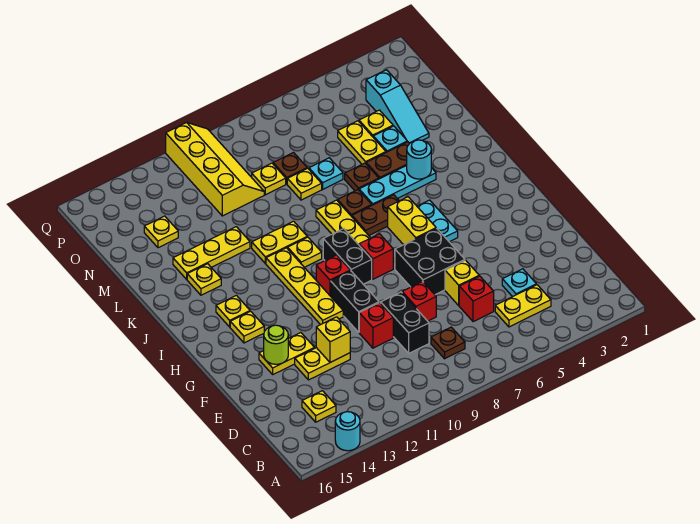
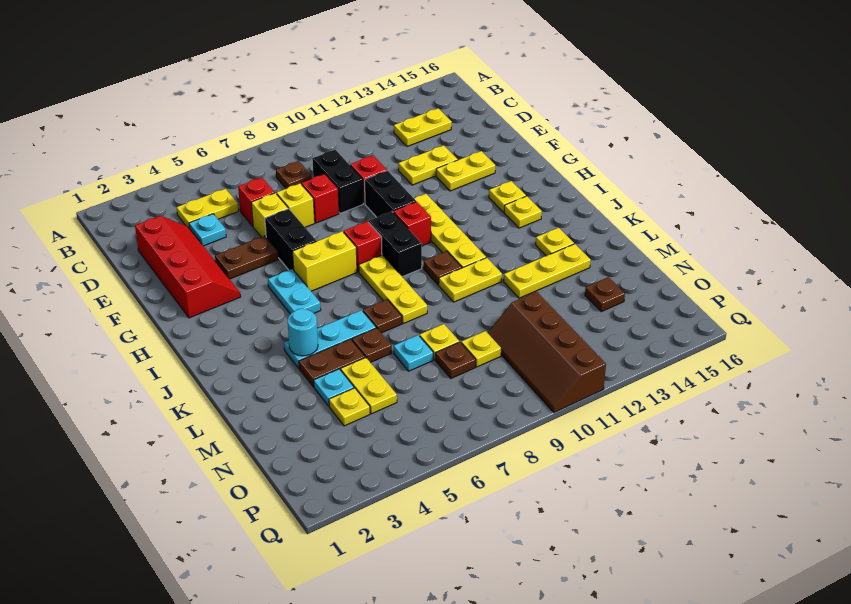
cyan round brick A14 level 1 -> none
yellow plate C14 level 1 -> yellow plate C13:C14 level 1
none -> red slope D2:G3 level 1 top 2
yellow brick E12 level 2 -> yellow brick E7 level 1
black brick F6:G7 level 1 -> black brick F6:G6 level 1
lime round brick F14 level 2 -> none
yellow brick H6:I6 level 1 -> yellow brick H6:H7 level 1
brown plate J6:J7 level 1 -> brown plate F4:F5 level 1
yellow plate J10 level 1 -> brown plate J10 level 1
cyan slope M3:O3 level 1 top O -> none
yellow slope N10:Q11 level 1 top 11 -> brown slope N10:Q11 level 1 top 11
yellow plate N14 level 1 -> brown plate N14 level 1

